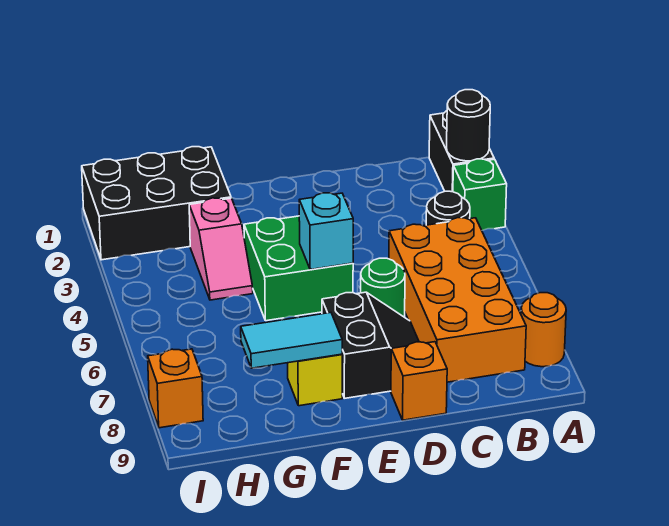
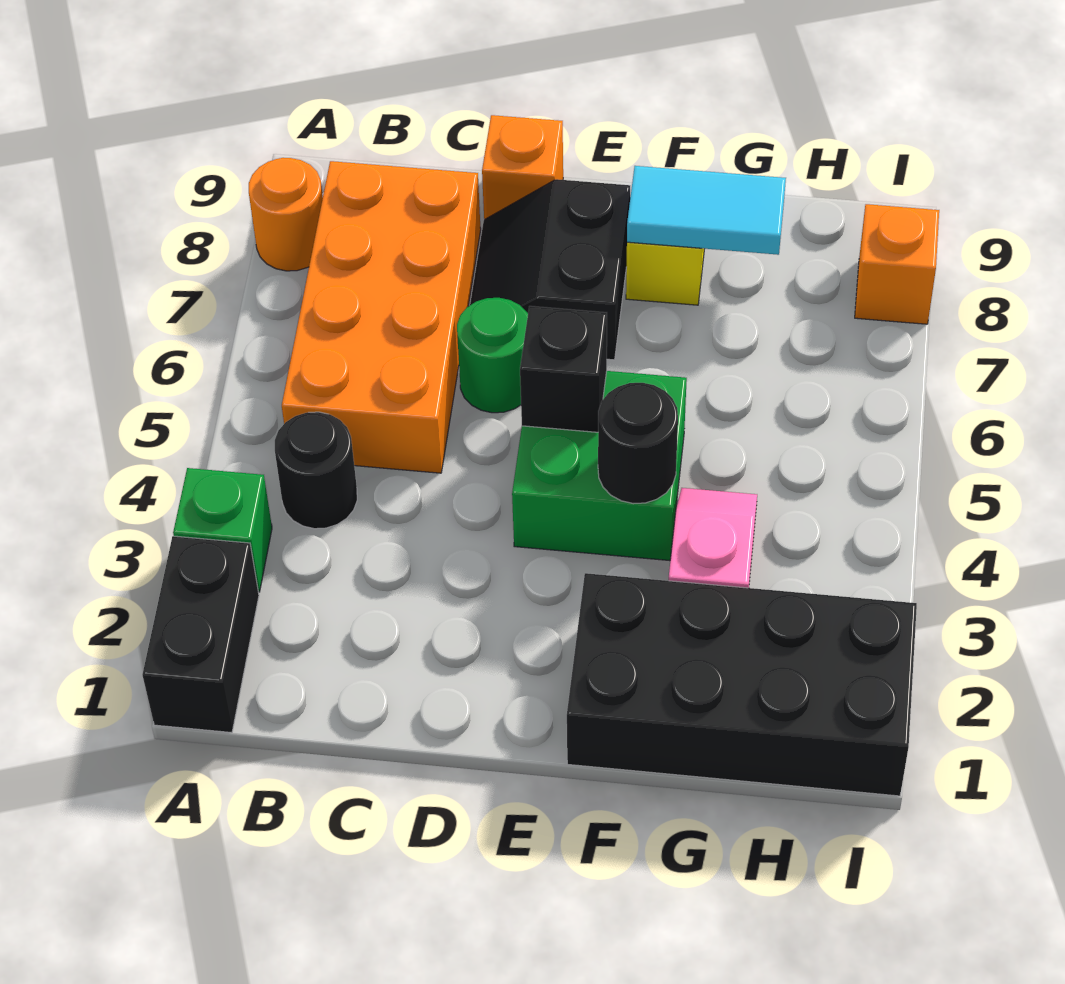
black round brick A2 level 2 -> black round brick F4 level 2
cyan brick E5 level 2 -> black brick E5 level 2
black brick G1:I2 level 1 -> black brick F1:I2 level 1

